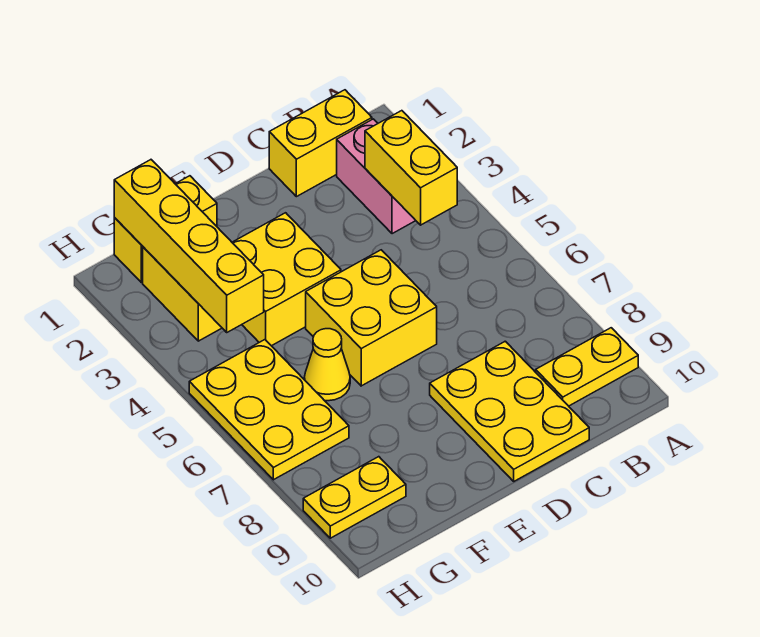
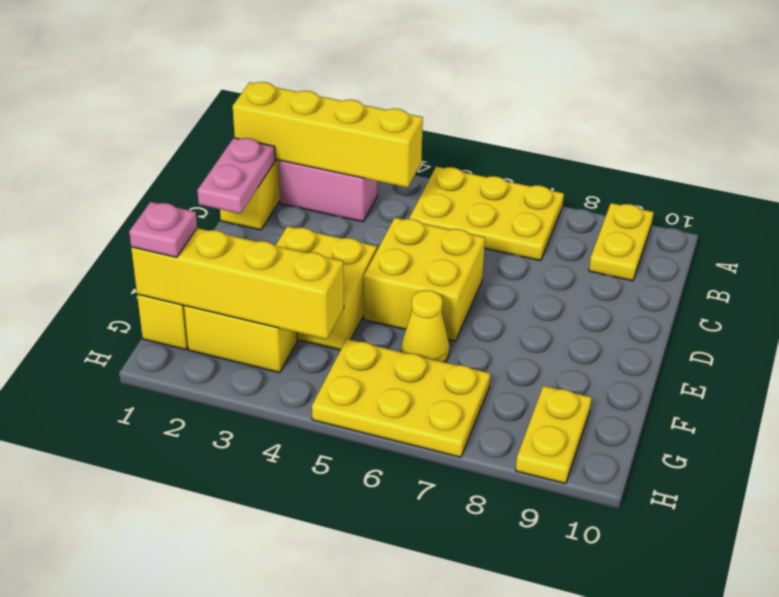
yellow brick B3:B4 level 2 -> yellow brick B1:B4 level 2
none -> pink plate C1:D1 level 2
yellow plate C8:D10 level 1 -> yellow plate A5:B7 level 1
none -> pink plate G1 level 3

